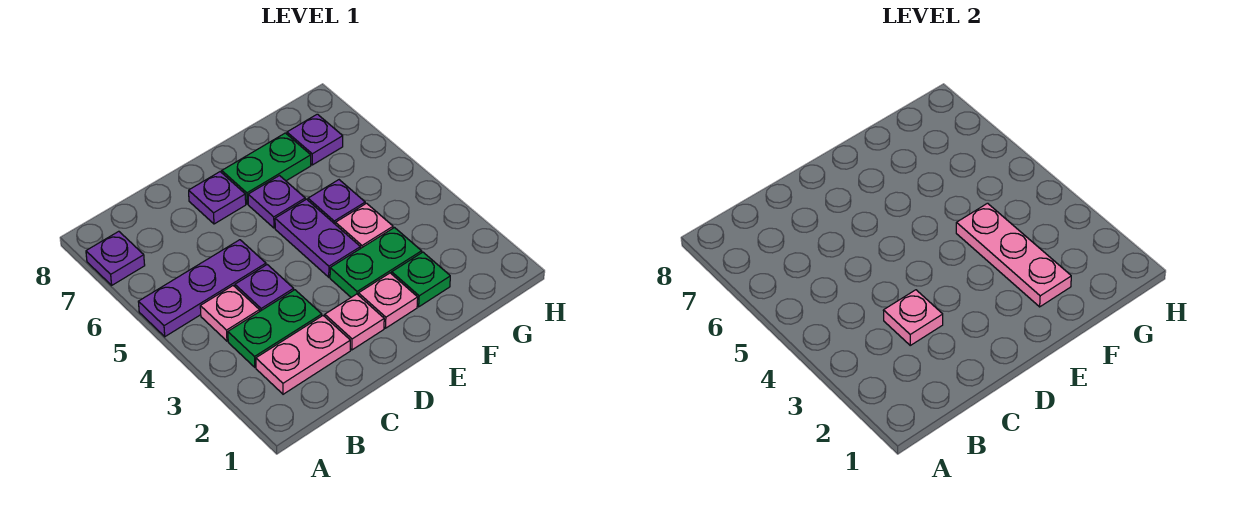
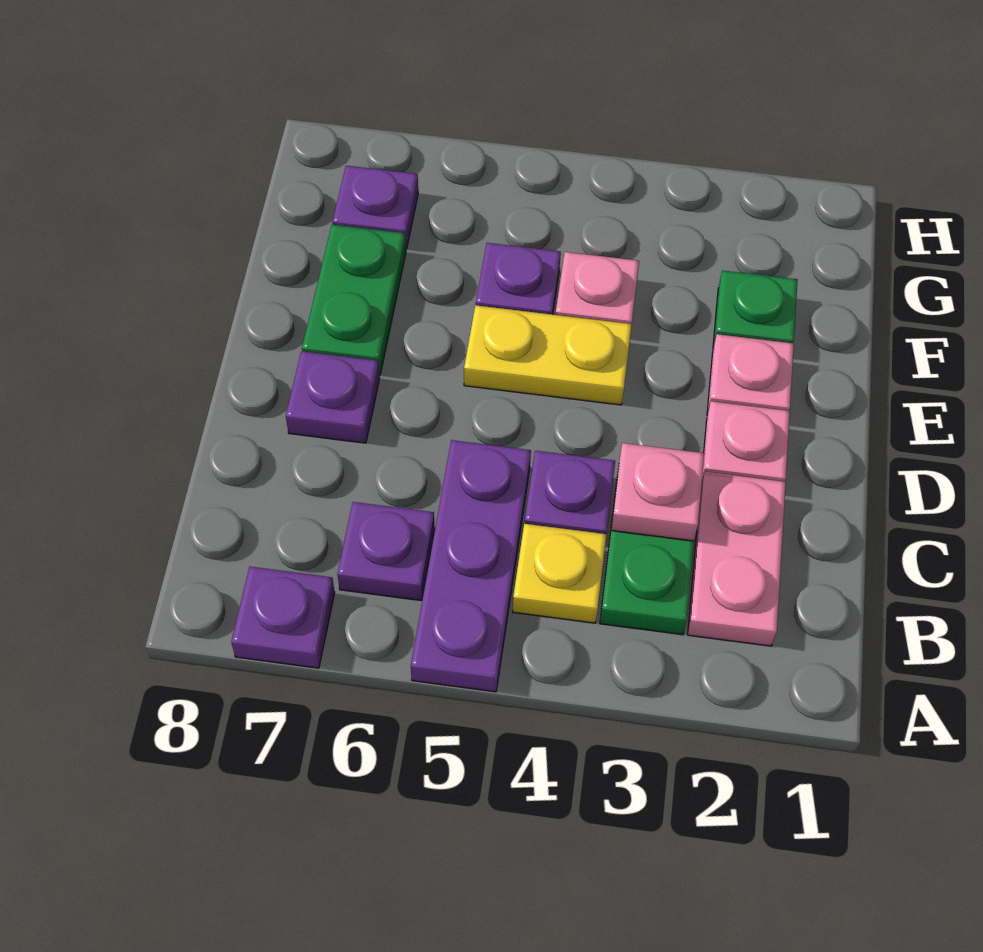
pink plate B4 level 1 -> yellow plate B4 level 1
green plate E3:F3 level 1 -> none
purple plate E4:E5 level 1 -> yellow plate E4:E5 level 1
purple plate E6 level 1 -> purple plate B6 level 1
pink plate F2:F4 level 2 -> none

